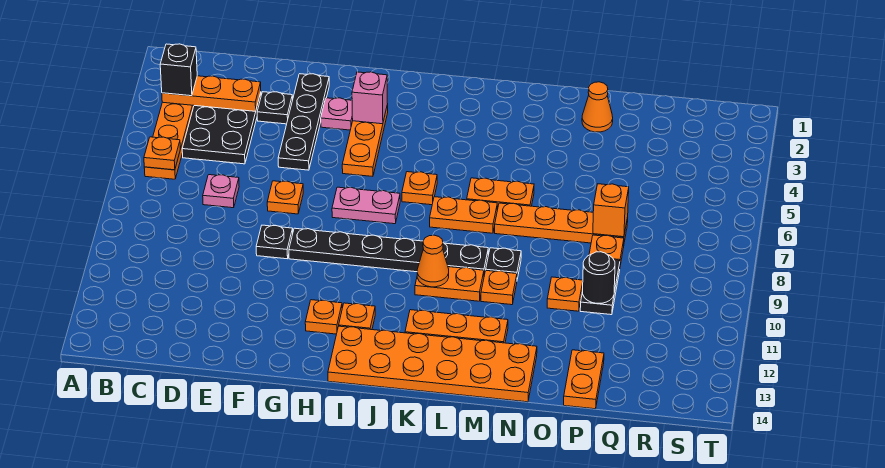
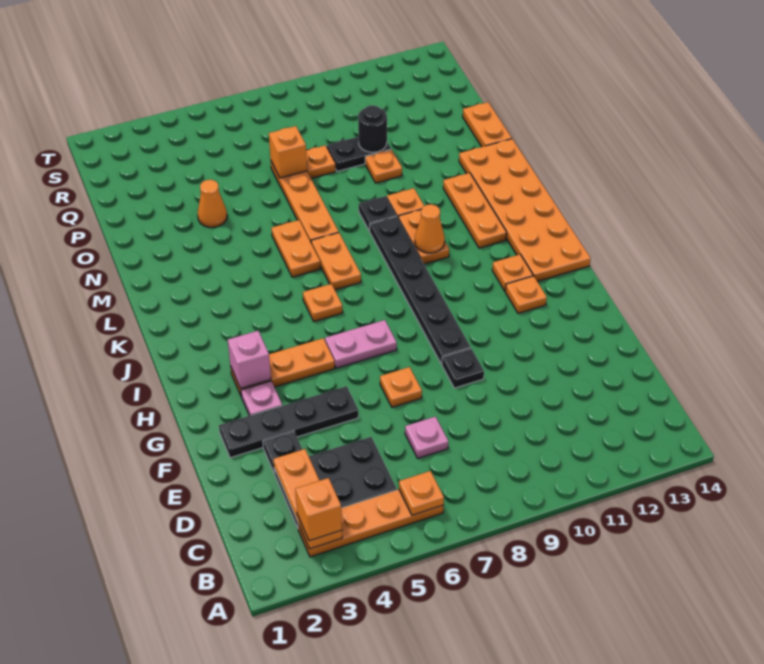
black brick B3 level 3 -> orange brick B3 level 3
pink plate H7:I7 level 1 -> pink plate H6:H7 level 1
orange cone O2 level 1 -> orange cone O4 level 1
orange plate P13:P14 level 1 -> orange plate O14:P14 level 1

